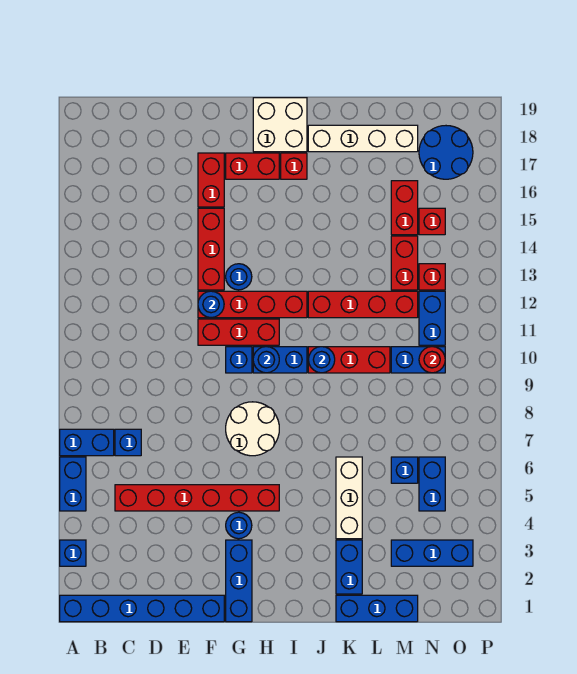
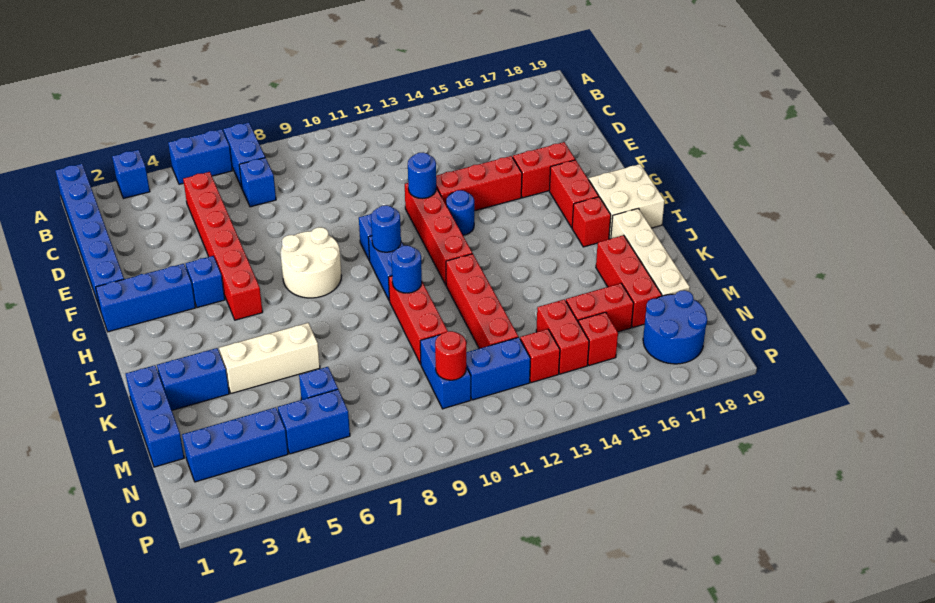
red brick F11:H11 level 1 -> red brick K17:M17 level 1
blue round brick G4 level 1 -> blue brick G4 level 1
blue brick M3:O3 level 1 -> blue brick N2:N4 level 1
red brick M13:M14 level 1 -> red brick M14:N14 level 1

